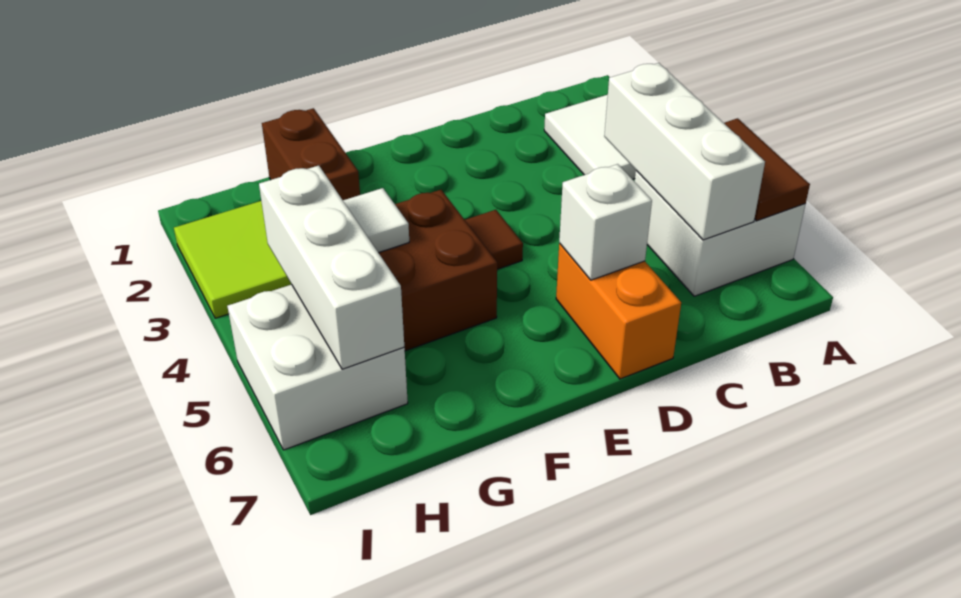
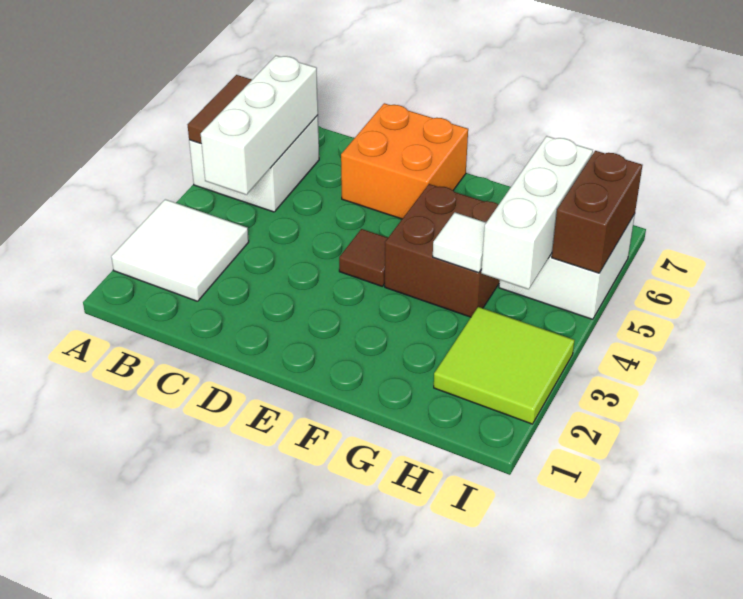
orange brick D6:D7 level 1 -> orange brick D6:E7 level 1
white brick D6 level 2 -> none
brown brick G1:G2 level 1 -> brown brick I5:I6 level 2

